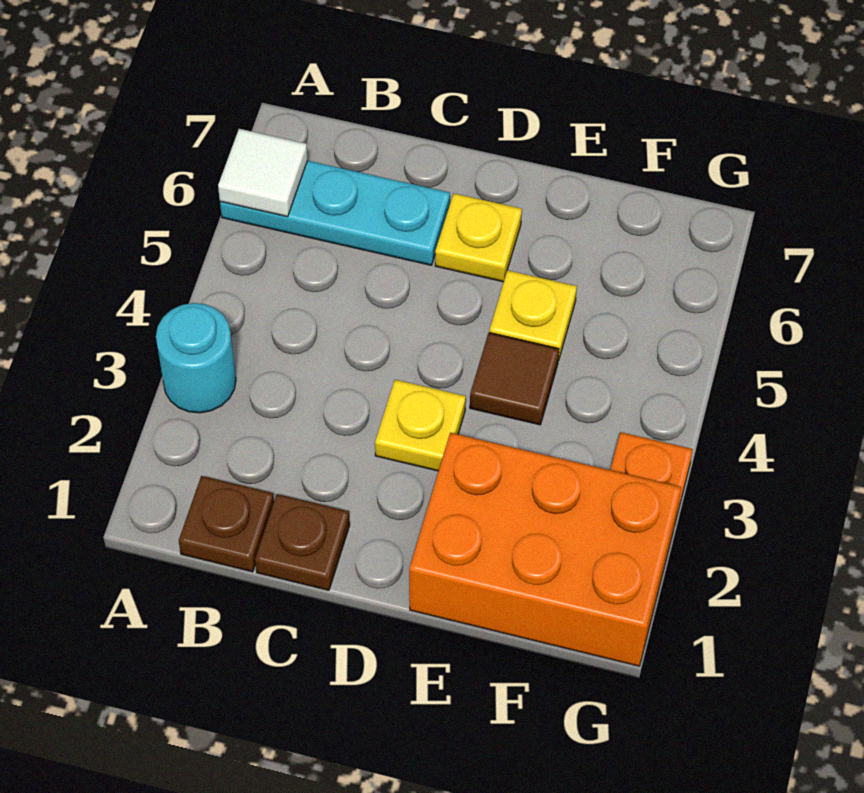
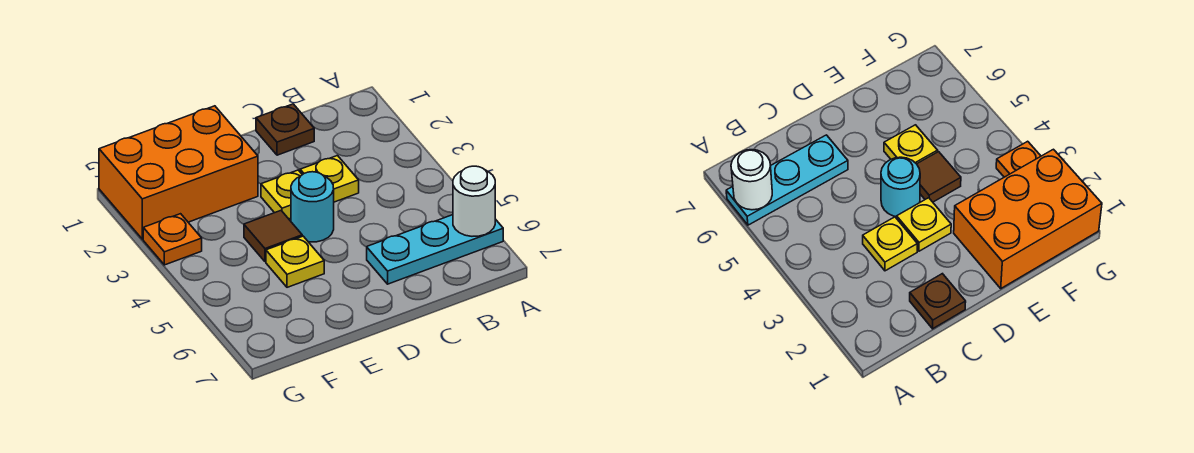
cyan round brick A3 level 1 -> cyan round brick D4 level 1
white tile A6 level 2 -> white round brick A6 level 2
brown plate B1 level 1 -> none
yellow plate D6 level 1 -> yellow plate C3 level 1

